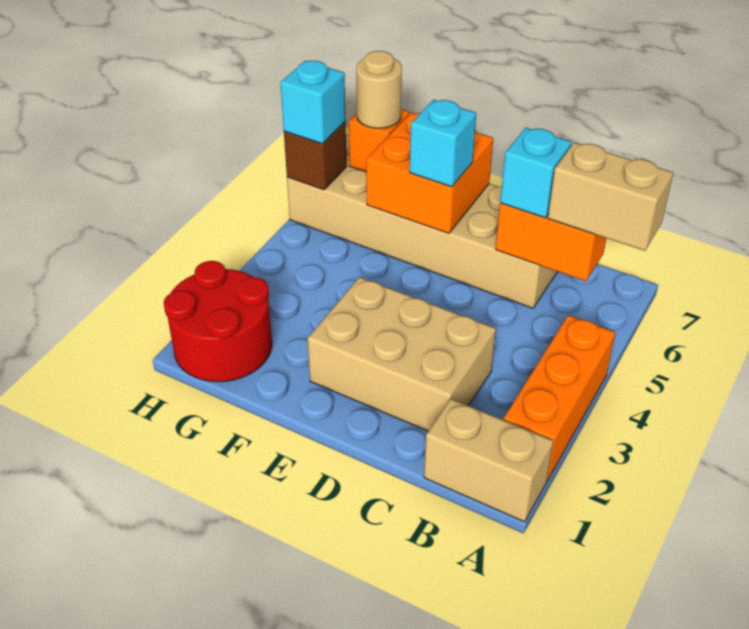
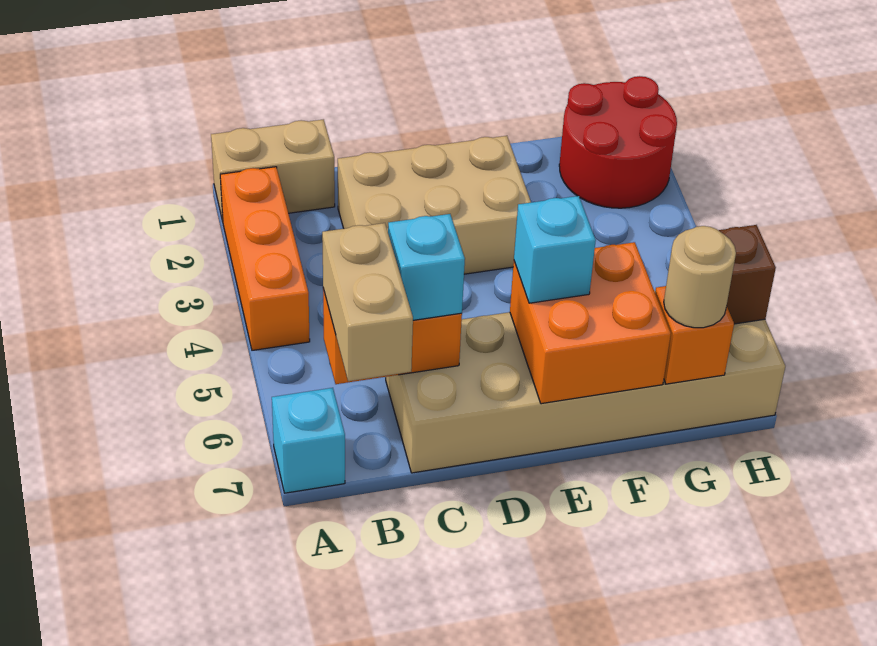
tan brick A6:B6 level 3 -> tan brick B6:B7 level 3
cyan brick H6 level 3 -> cyan brick A7 level 1

